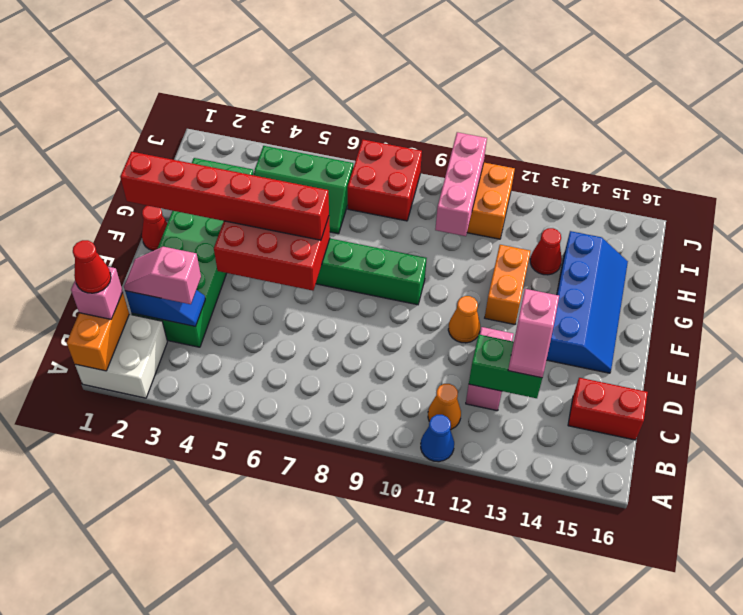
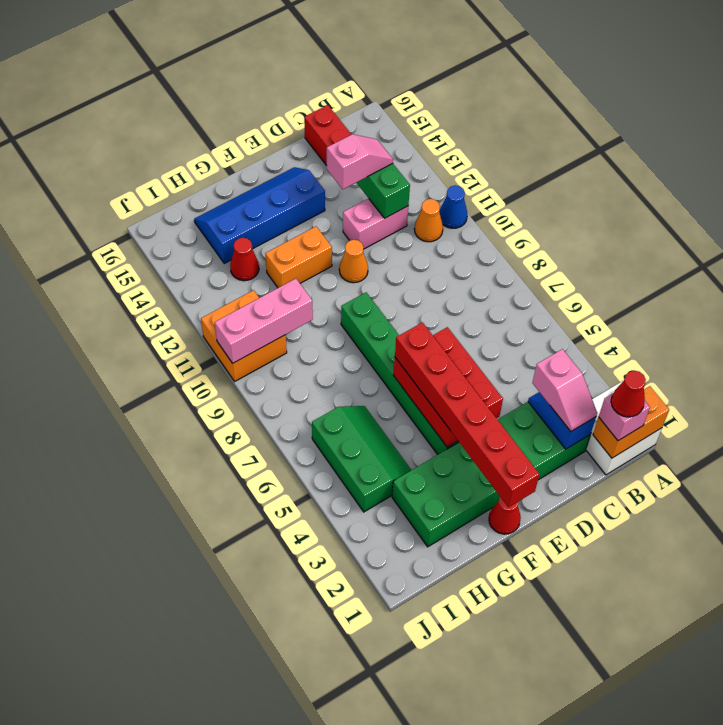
red brick I7:J8 level 1 -> none

